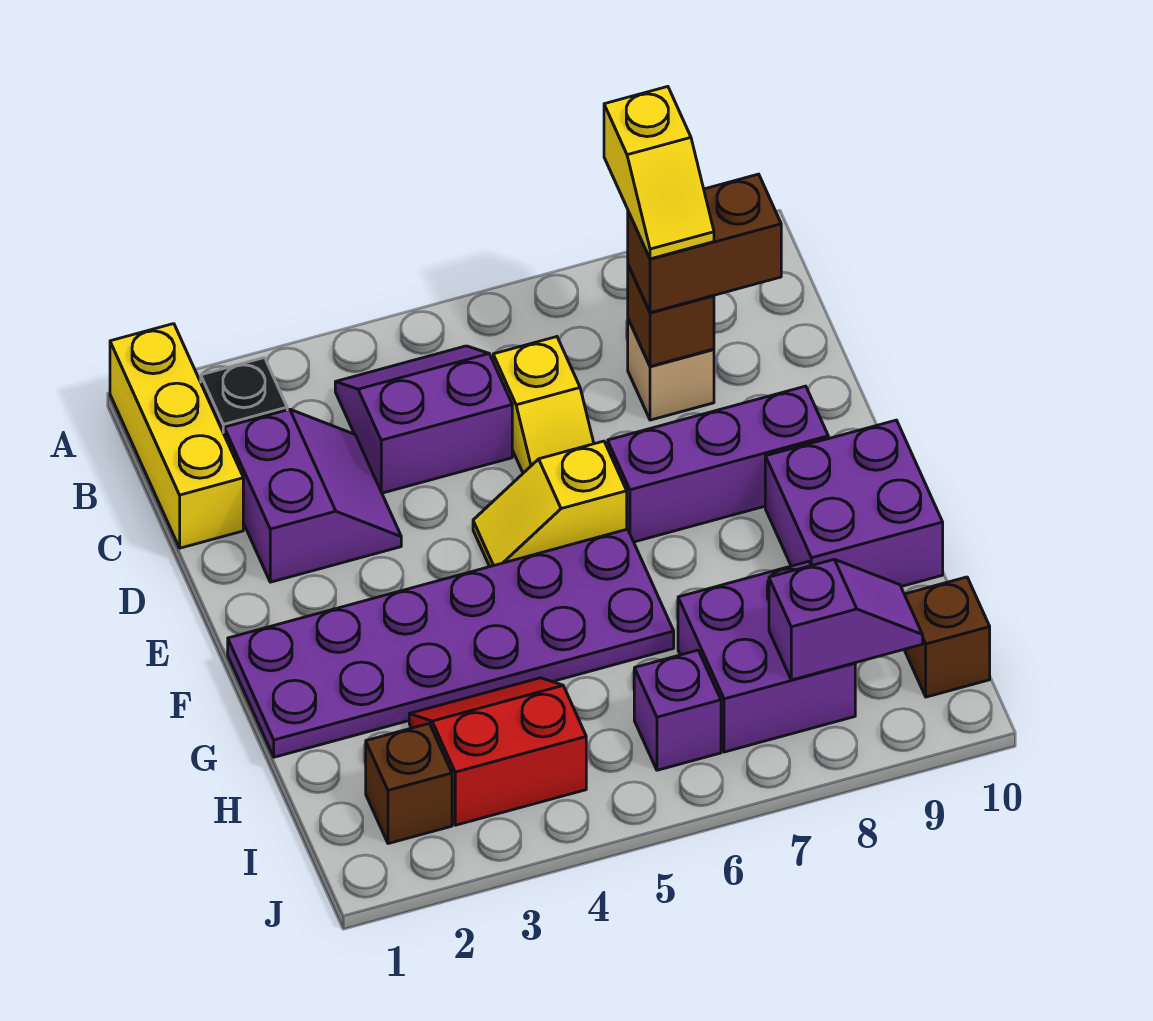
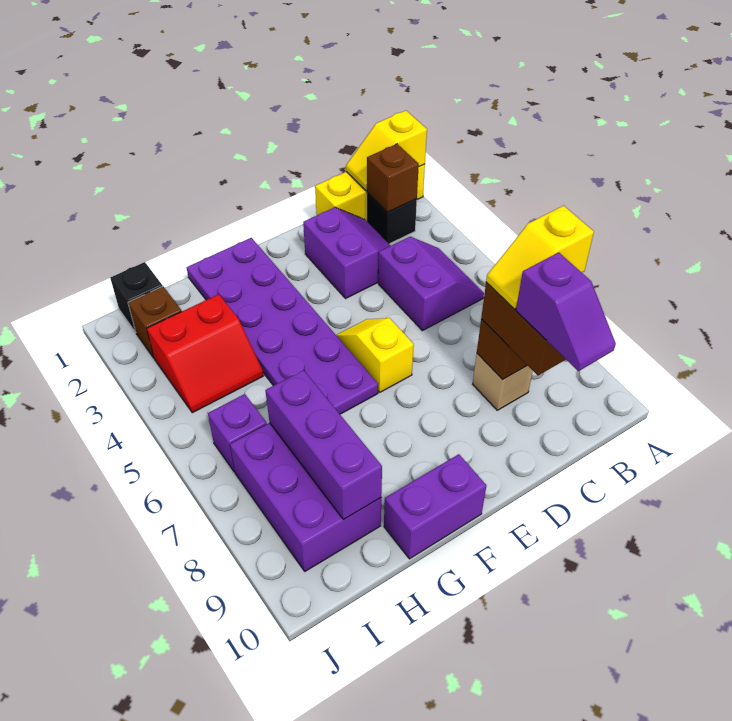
purple slope C2:D3 level 1 top 2 -> purple slope C2:D3 level 1 top D
yellow slope C6:D6 level 1 top C -> yellow slope A1:B1 level 2 top A
purple brick E7:E9 level 1 -> purple brick H7:H9 level 2
purple brick F9:G10 level 1 -> purple brick F10:G10 level 1
red slope H3:I4 level 1 top I -> red slope H3:I4 level 1 top 3
purple brick H7:I8 level 1 -> purple brick H7:I9 level 1
none -> black brick I1 level 1
purple slope I8:I9 level 2 top 8 -> purple slope C9:C10 level 4 top 9
brown brick I10 level 1 -> brown brick B2 level 2

